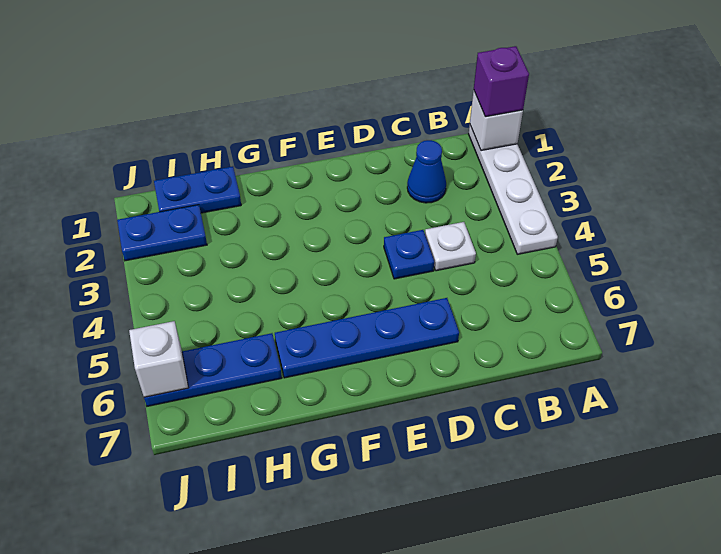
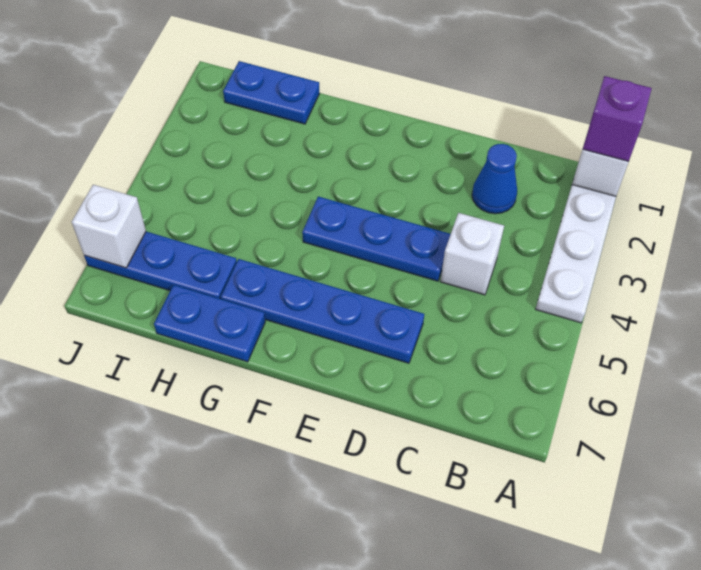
white plate C4 level 1 -> white brick C4 level 1
blue plate D4 level 1 -> blue plate D4:F4 level 1
blue plate I2:J2 level 1 -> blue plate G7:H7 level 1

